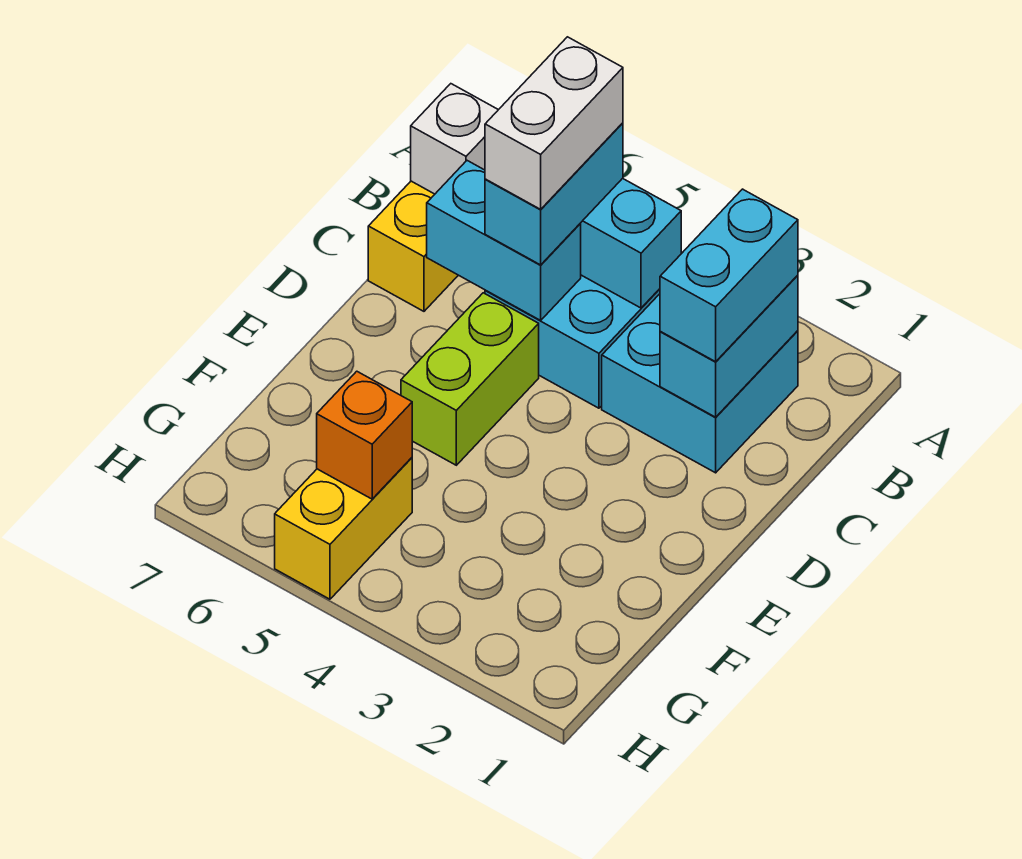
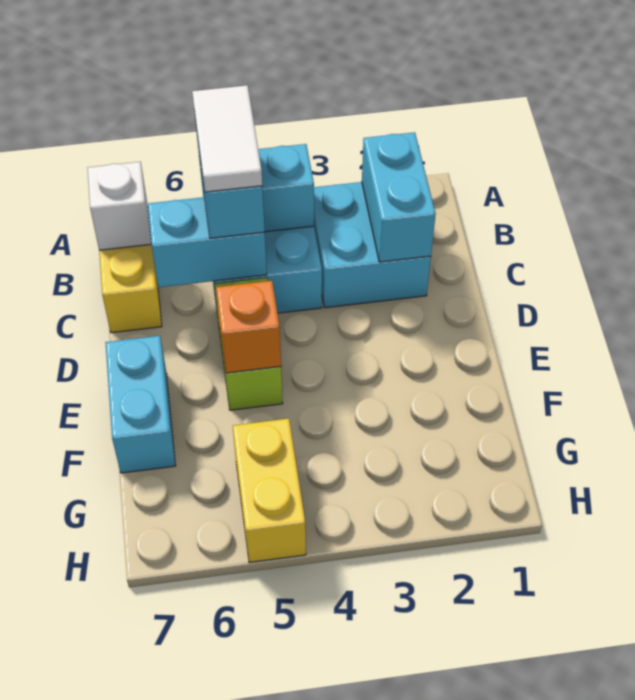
cyan brick B2:C2 level 3 -> cyan brick E7:F7 level 1
white brick B5:C5 level 4 -> white tile B5:C5 level 4
orange brick G5 level 2 -> orange brick E5 level 2

